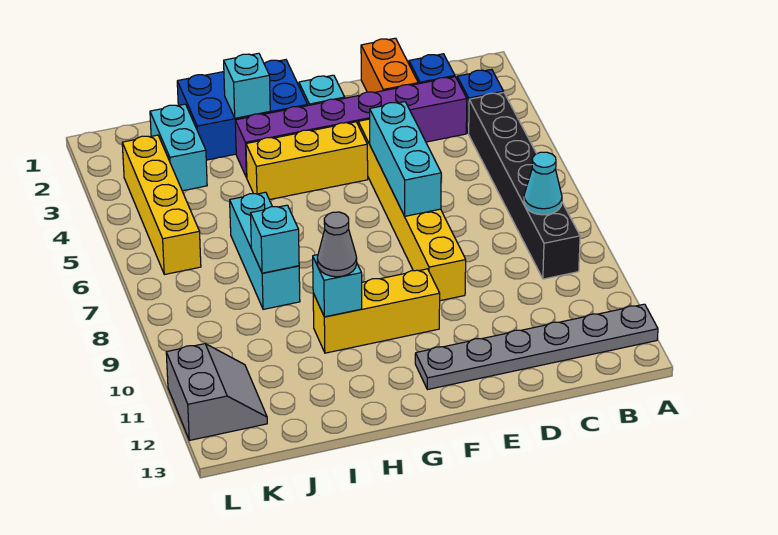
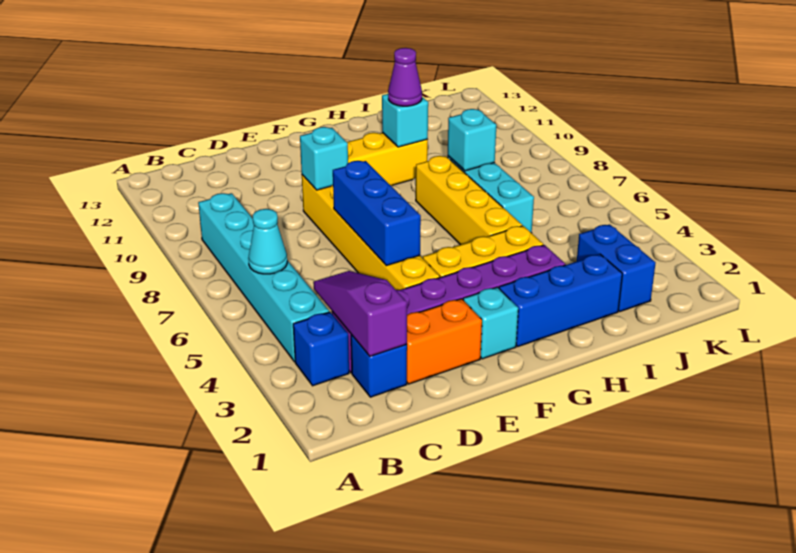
grey plate A12:F12 level 1 -> none
black brick B4:B9 level 1 -> cyan brick B4:B9 level 1
cyan cone B8 level 2 -> cyan cone B6 level 2
none -> purple slope C2:C4 level 2 top 2
orange brick D1:D2 level 1 -> orange brick D2:E2 level 1
cyan brick E5:E7 level 2 -> blue brick E5:E7 level 2
blue brick G1:I2 level 1 -> blue brick G2:I2 level 1
cyan brick H2 level 2 -> cyan brick E9 level 2
grey cone H10 level 3 -> purple cone H10 level 3
cyan brick J2:J3 level 1 -> blue brick J2:J3 level 1
yellow brick K3:K6 level 1 -> yellow brick H5:H8 level 1
grey slope K11:L12 level 1 top L -> none

